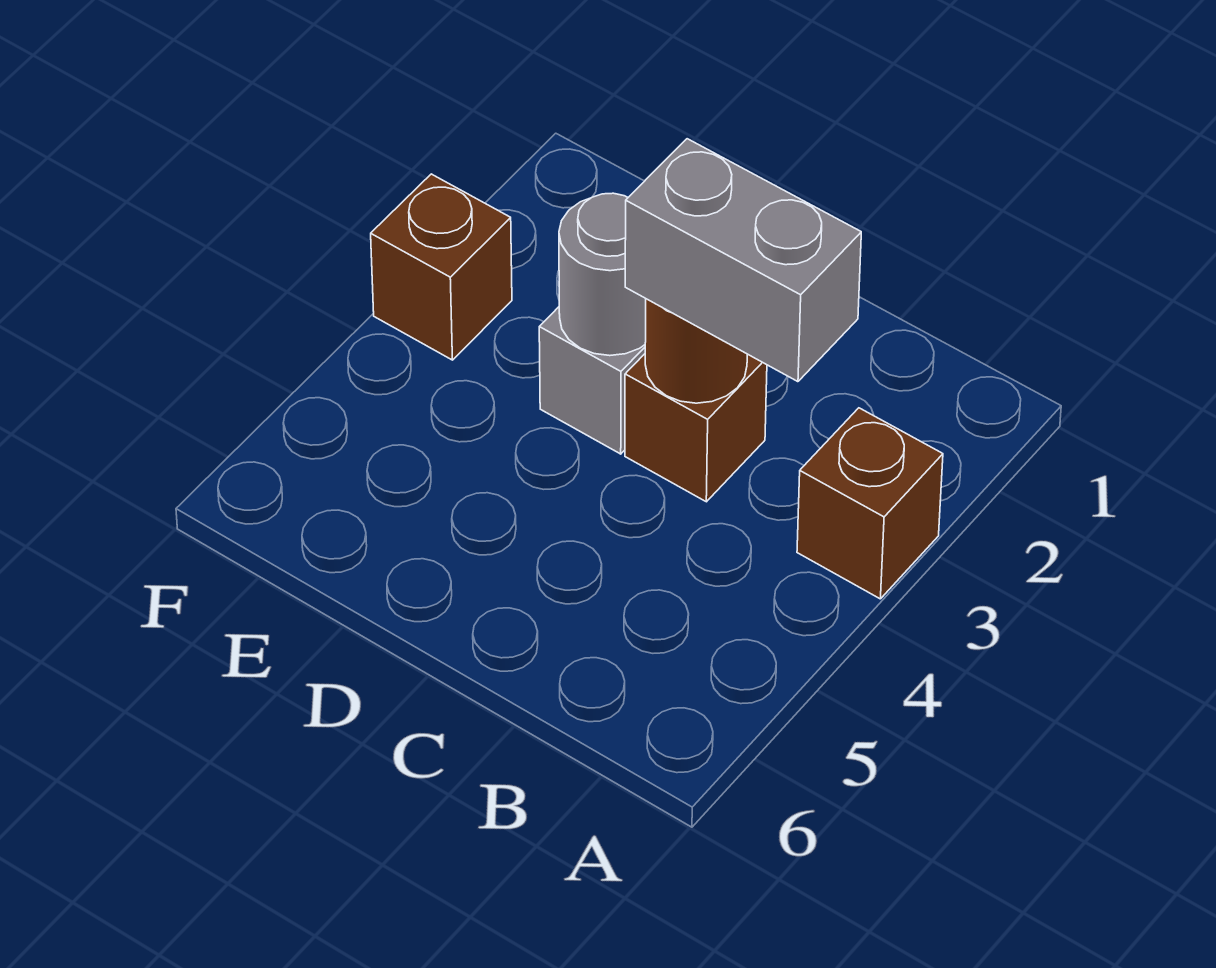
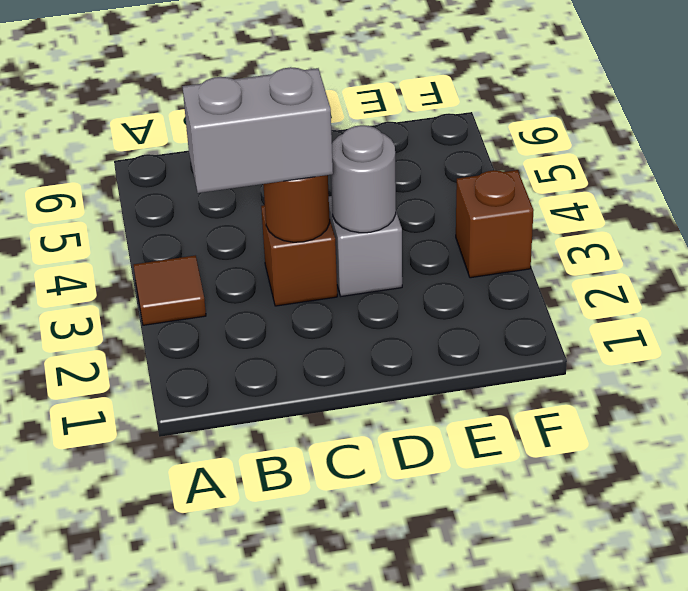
brown brick A3 level 1 -> brown tile A3 level 1

